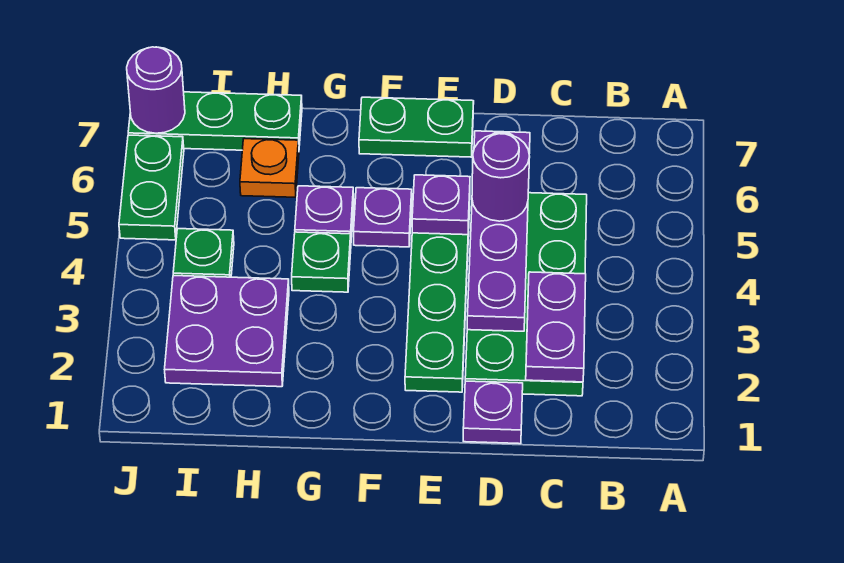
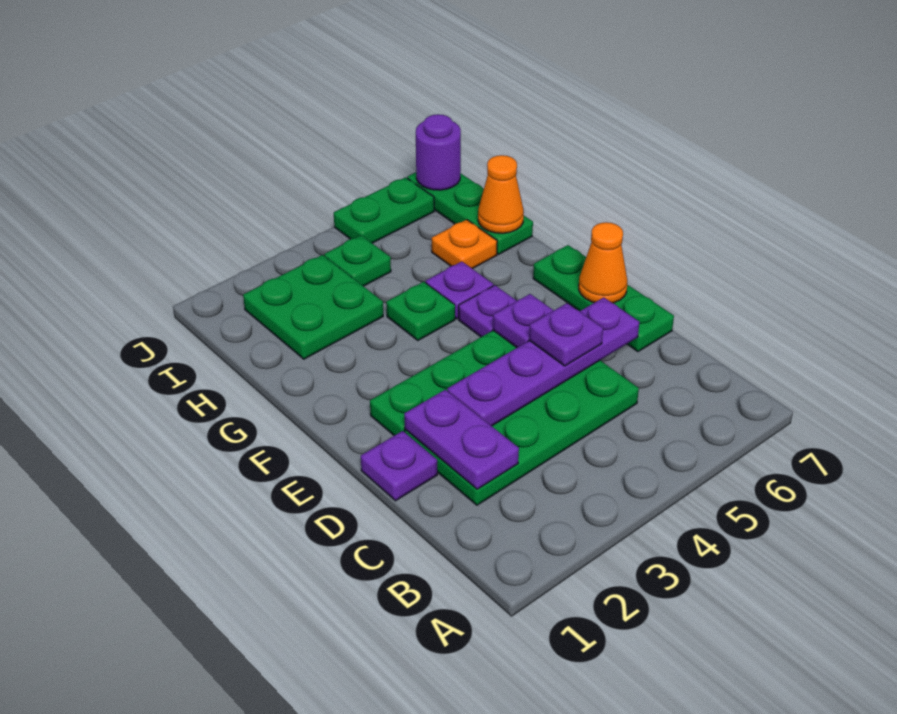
purple plate C2:C3 level 2 -> purple plate C2:D2 level 2
purple round brick D5 level 3 -> purple plate D5 level 3
green plate E7:F7 level 1 -> green plate D7:F7 level 1
none -> orange cone E7 level 2
purple plate H2:I3 level 1 -> green plate H2:I3 level 1
none -> orange cone H7 level 2

